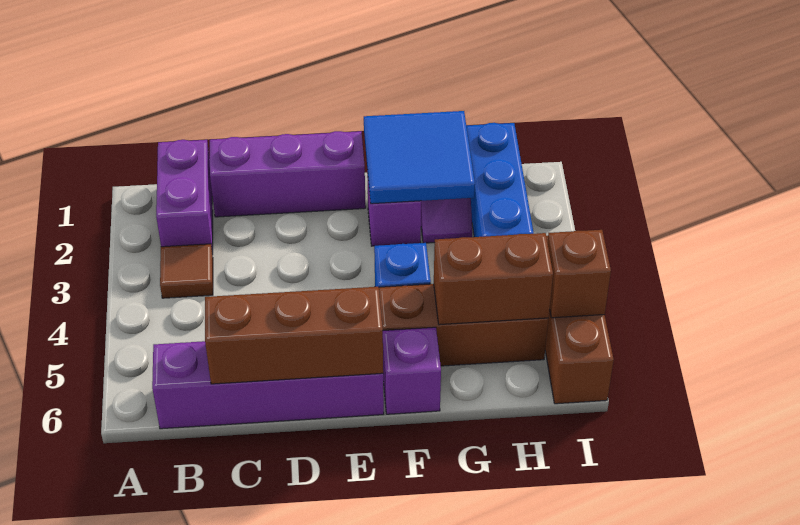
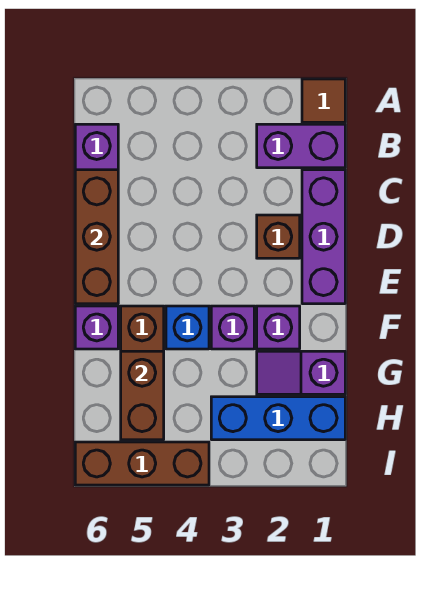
brown tile B3 level 1 -> brown tile A1 level 1
blue tile F1:G2 level 2 -> none
none -> purple brick F3 level 1
brown brick I5 level 2 -> brown brick D2 level 1

